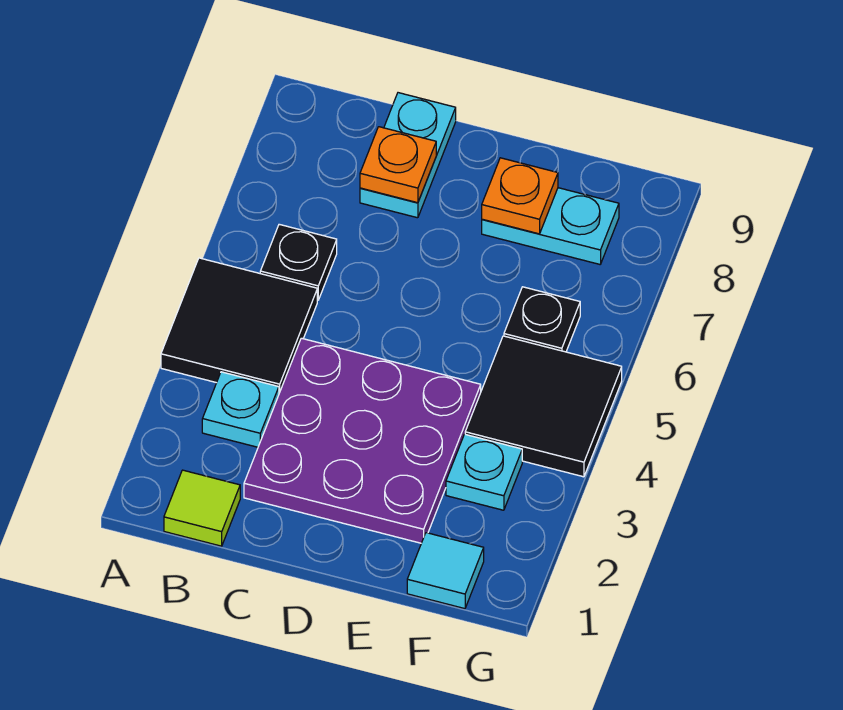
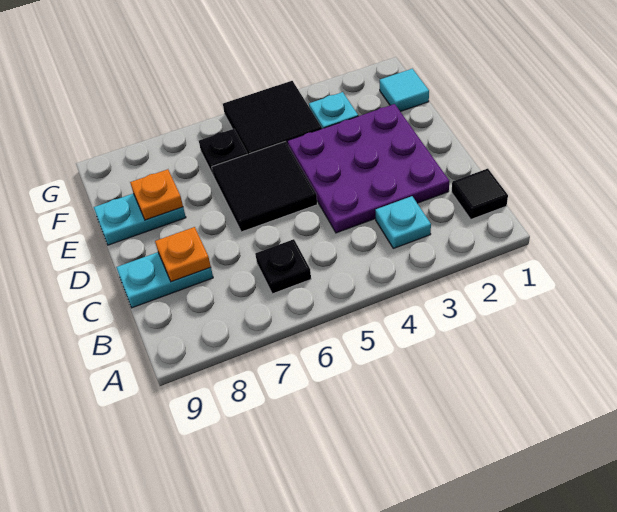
black tile A4:B5 level 1 -> black tile D5:E6 level 1
lime tile B1 level 1 -> black tile B1 level 1
cyan plate E8:F8 level 1 -> cyan plate E8:E9 level 1

